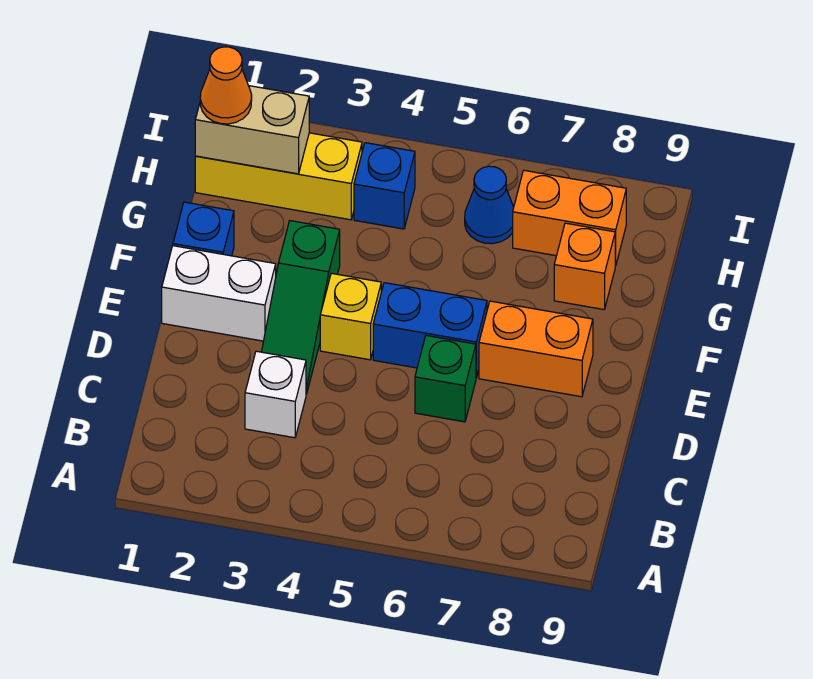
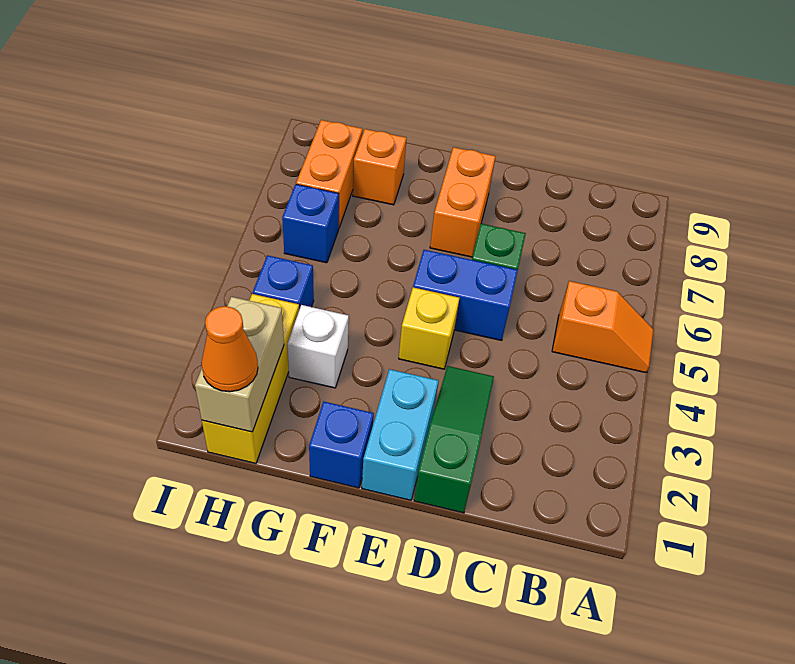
none -> orange slope A5:B5 level 1 top B
white brick C3 level 1 -> white brick G3 level 1
green slope D3:F3 level 1 top F -> green slope D1:D3 level 1 top 1
white brick E1:E2 level 1 -> cyan brick E1:E2 level 1
blue brick E5:E6 level 1 -> blue brick D5:E5 level 1
blue cone H6 level 1 -> blue brick H6 level 1

